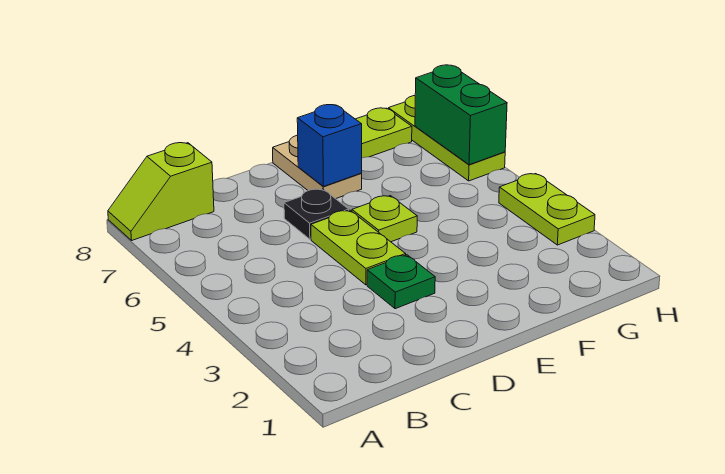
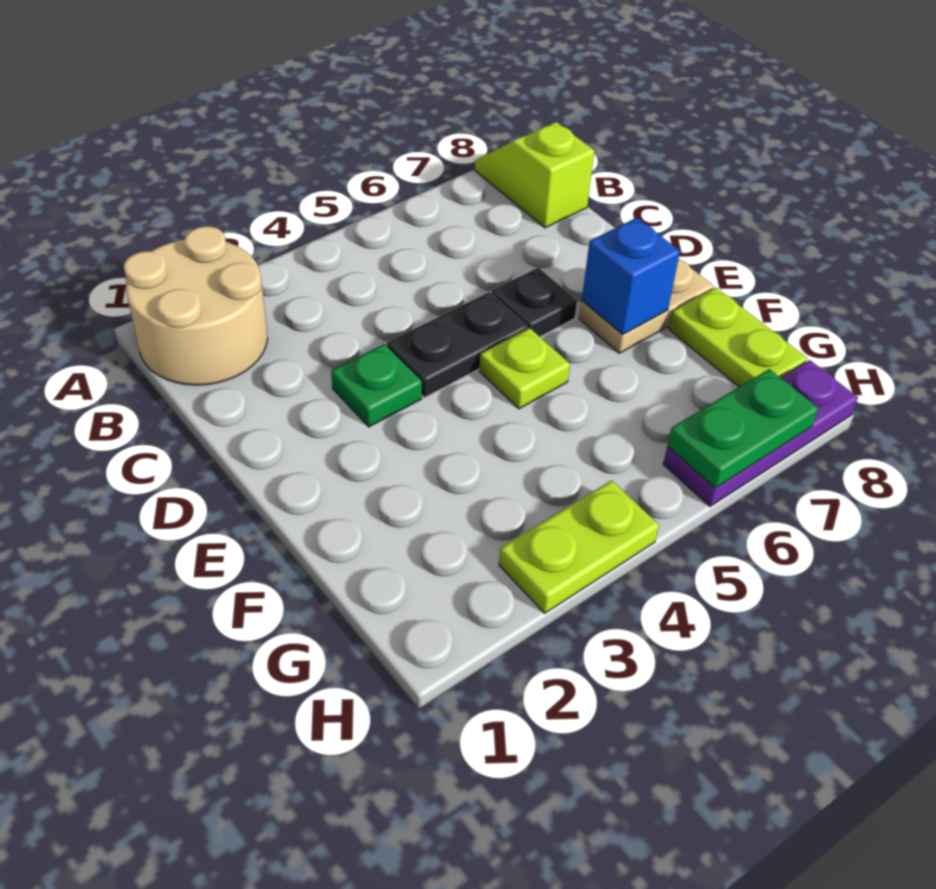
none -> tan round brick A1:B2 level 1
lime plate D4:D5 level 1 -> black plate D4:D5 level 1
lime plate H6:H8 level 1 -> purple plate H6:H8 level 1
green brick H6:H7 level 2 -> green plate H6:H7 level 2

